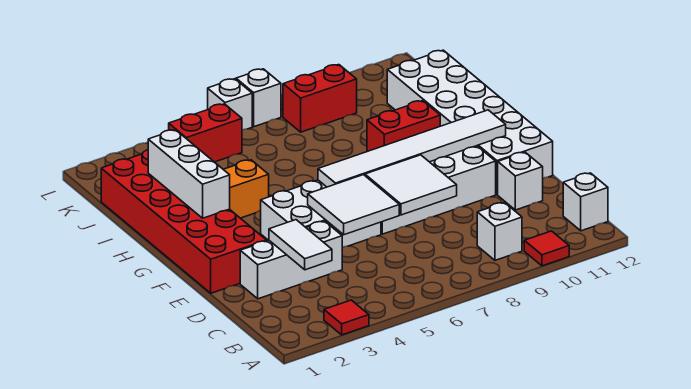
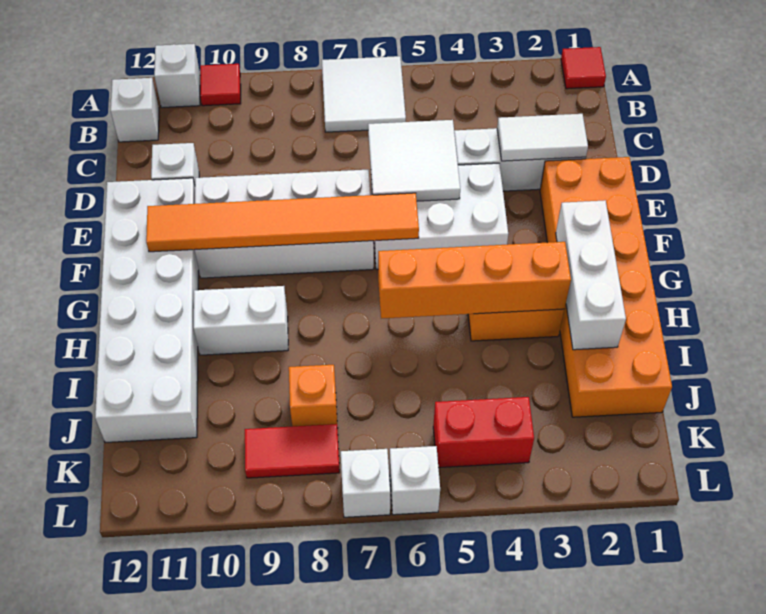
red tile A3 level 1 -> red tile A1 level 1
white brick B9 level 1 -> white brick A11 level 1
white tile C3:D3 level 2 -> white tile D2:D3 level 2
white tile D7:E8 level 2 -> white tile A6:B7 level 1
red brick E1:J2 level 1 -> orange brick E1:J2 level 1
white tile F6:F11 level 2 -> orange tile F6:F11 level 2
none -> orange brick H3:H6 level 2
red brick H9:H10 level 1 -> white brick H9:H10 level 1
none -> orange brick J8 level 1
red brick K8:K9 level 1 -> red tile K8:K9 level 1

